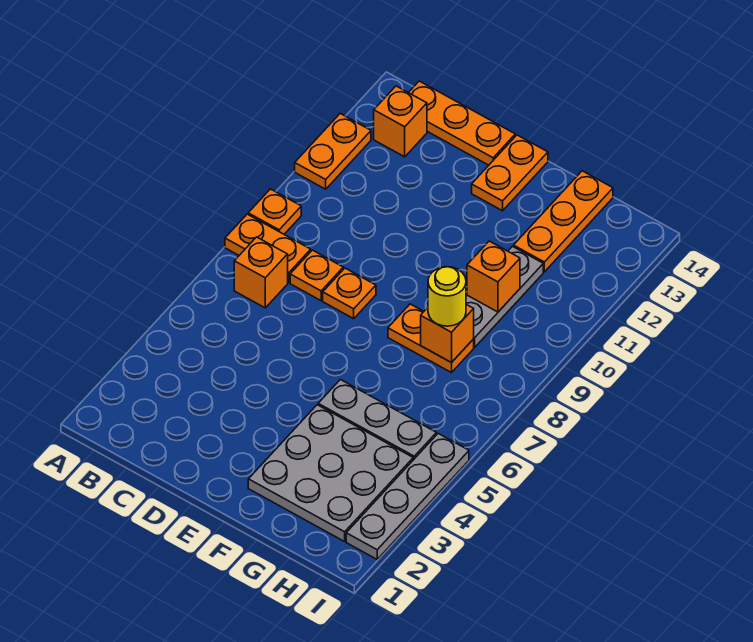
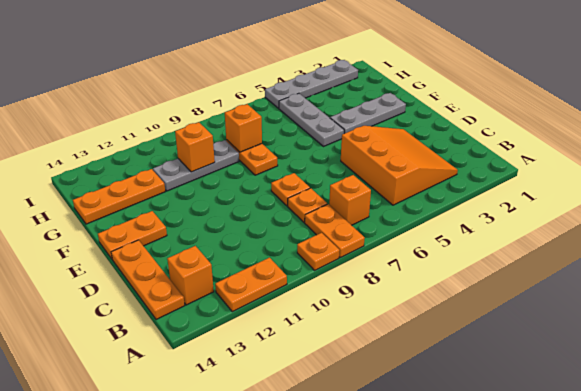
none -> orange slope B3:D5 level 1 top 5
grey plate F2:H4 level 1 -> grey plate F2:F4 level 1
yellow round brick G8 level 3 -> none

